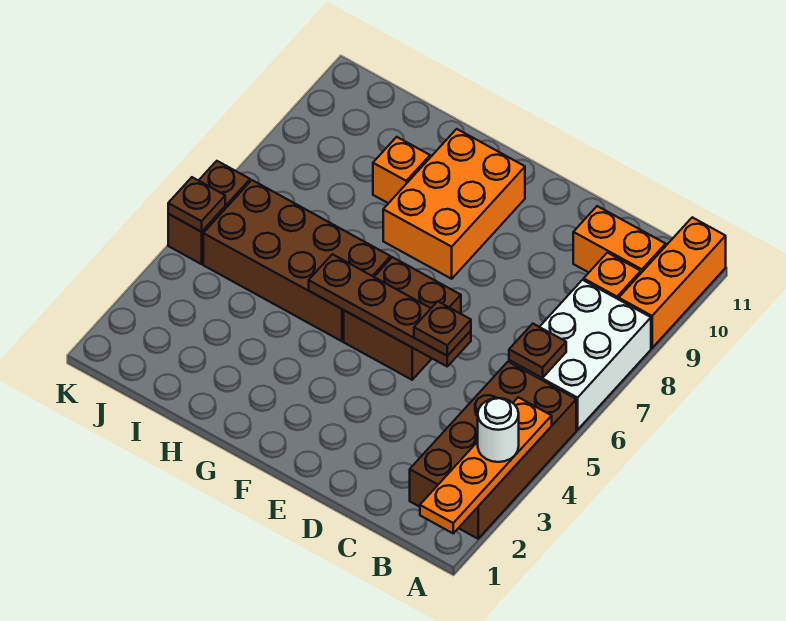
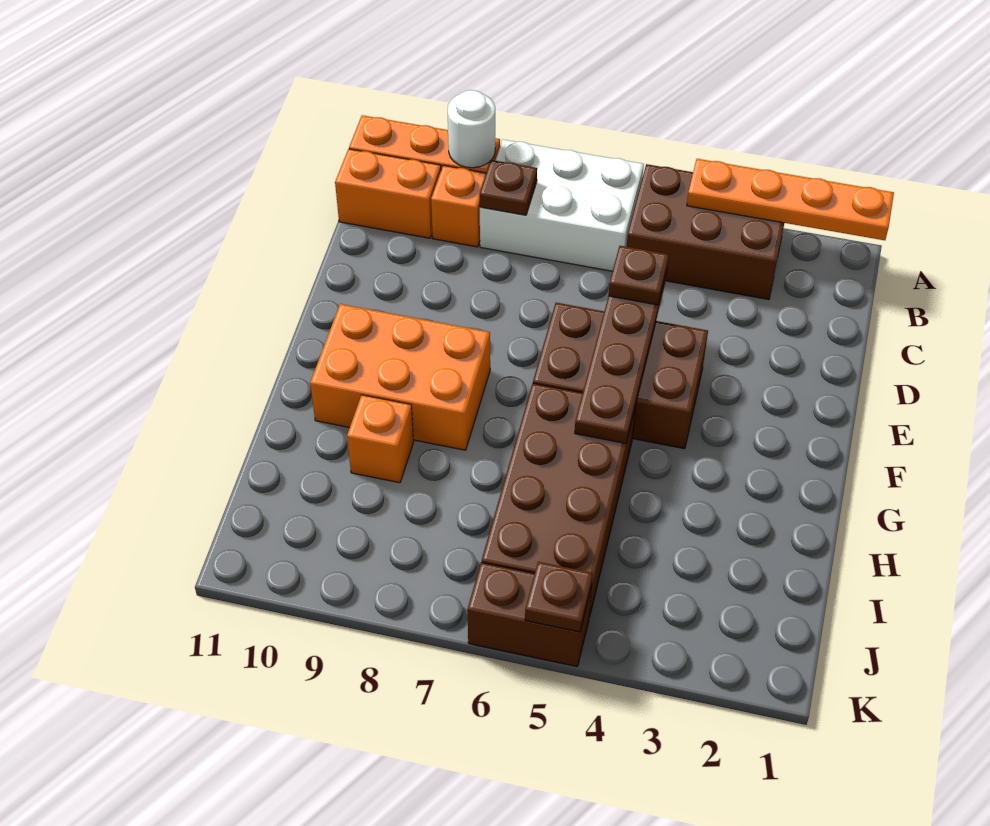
brown brick A2:B5 level 1 -> brown brick A3:B5 level 1
white round brick A3 level 3 -> white round brick A9 level 2
brown plate B6 level 2 -> brown plate B8 level 2
orange brick B10:C10 level 1 -> orange brick B10:B11 level 1
brown brick E5:F6 level 1 -> brown brick E4:F6 level 1

